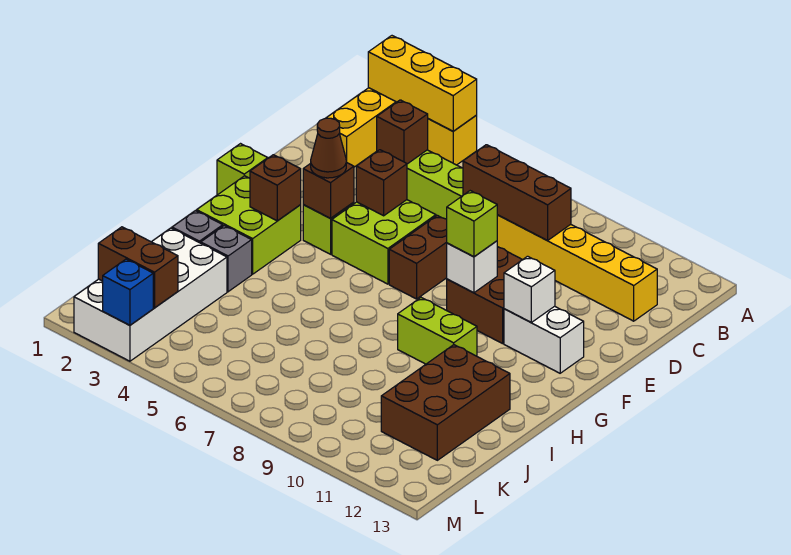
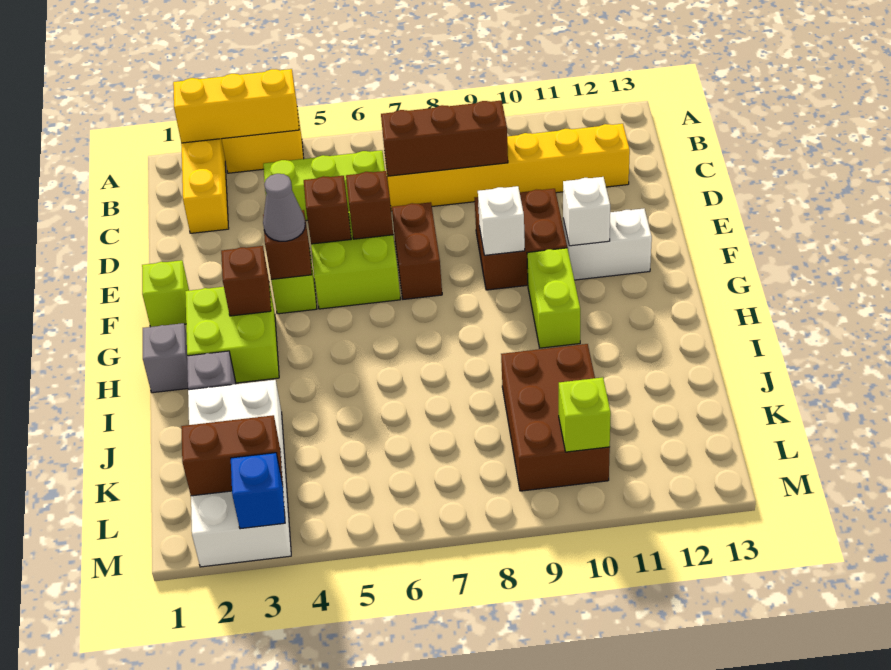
brown brick C4 level 2 -> brown brick E6 level 2
brown cone F4 level 3 -> grey cone F4 level 3
lime brick F9 level 3 -> lime brick L10 level 2
lime brick H9:H10 level 1 -> lime brick G10:H10 level 1
grey brick I3 level 1 -> grey brick H1 level 1
brown brick I11:K12 level 1 -> brown brick J9:L10 level 1

